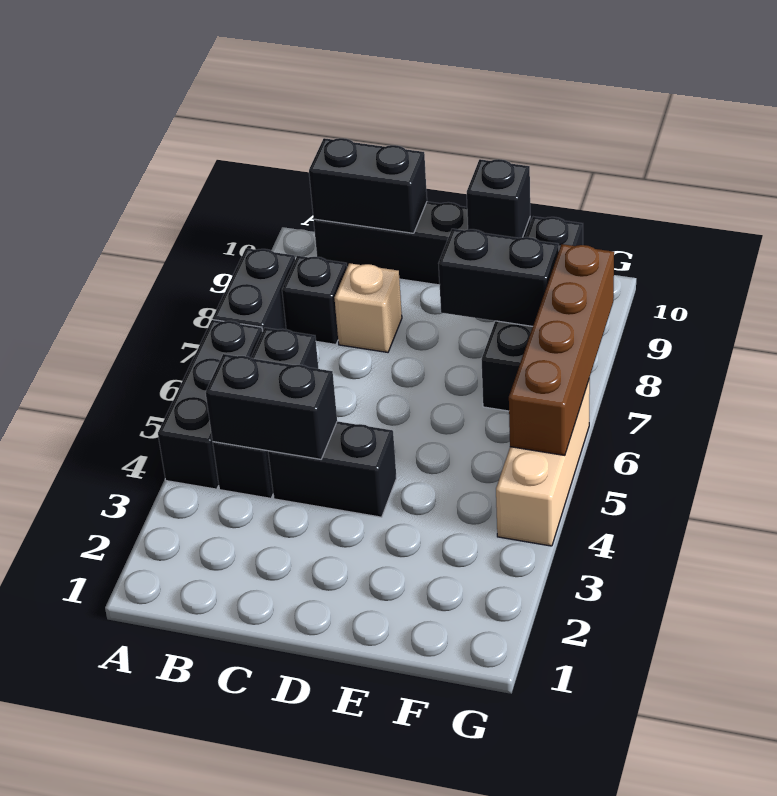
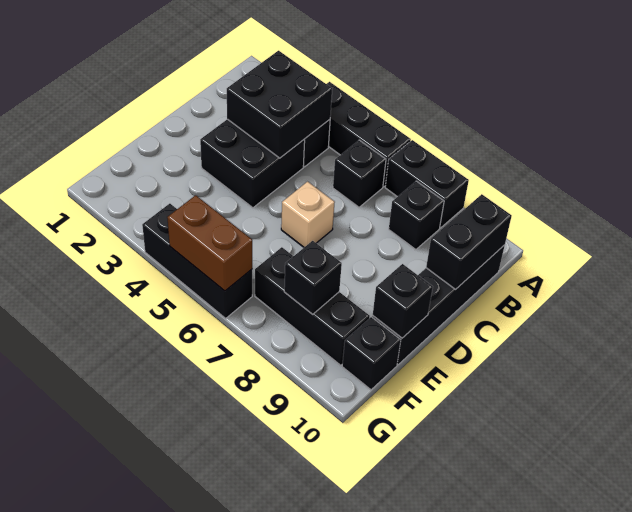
black brick B4:C4 level 2 -> black brick B3:C4 level 2
black brick C4:D4 level 1 -> black brick C3:D4 level 1
tan brick C8 level 1 -> tan brick D6 level 1
black brick E8:F8 level 2 -> black brick F8 level 2
tan brick G4:G6 level 1 -> black brick G4:G6 level 1
brown brick G5:G8 level 2 -> brown brick G5:G6 level 2

